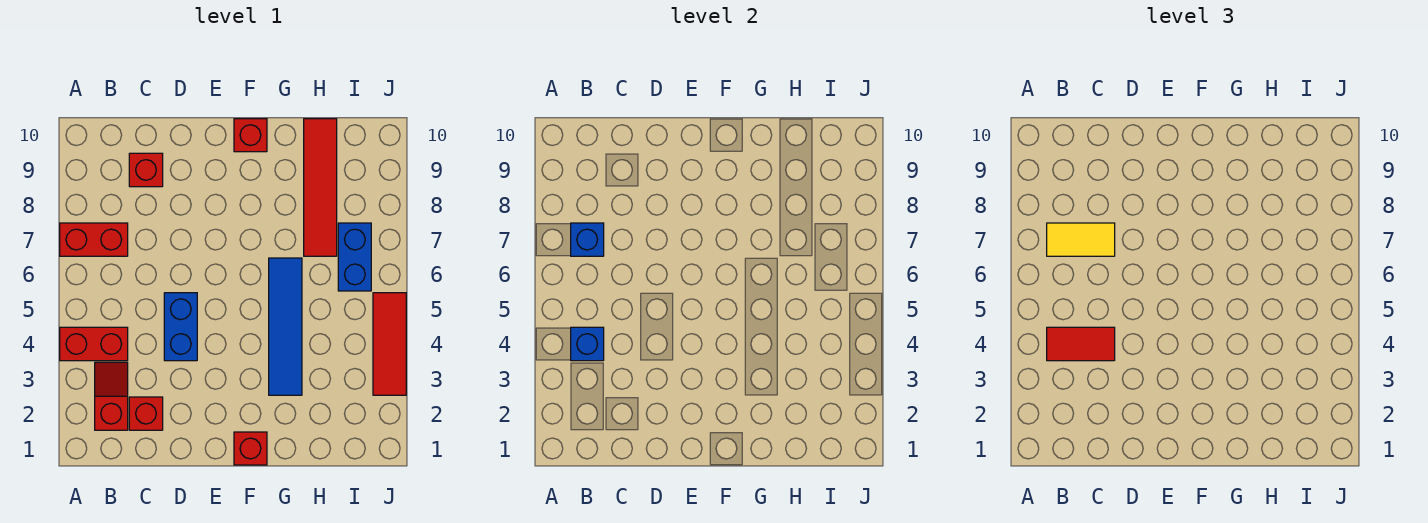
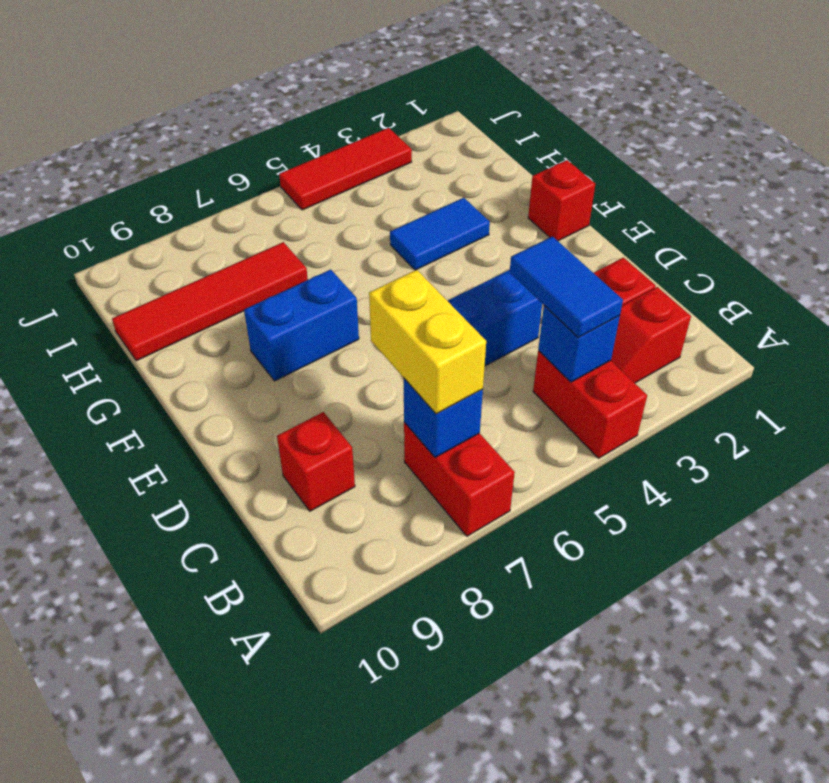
red tile B4:C4 level 3 -> blue tile B4:C4 level 3
yellow tile B7:C7 level 3 -> yellow brick B7:C7 level 3
red brick F10 level 1 -> none
blue tile G3:G6 level 1 -> blue tile G3:G4 level 1
blue brick I6:I7 level 1 -> blue brick F7:F8 level 1

